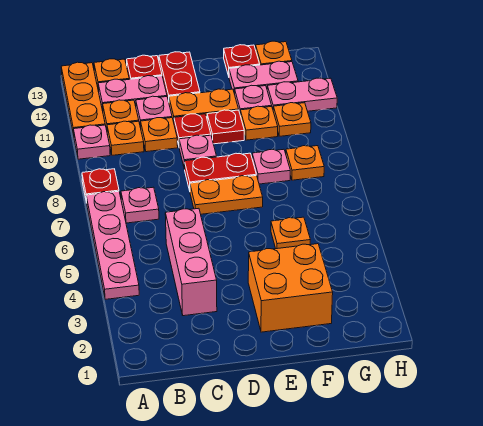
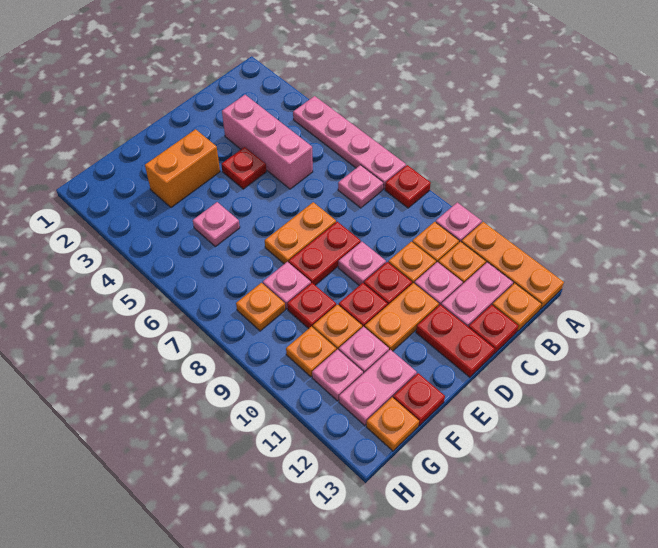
none -> red plate D4 level 1
orange brick E2:F3 level 1 -> orange brick E3:F3 level 1
orange plate F5 level 1 -> pink plate F5 level 1
none -> red plate F9 level 1
pink plate G11:H11 level 1 -> pink plate G11 level 1

